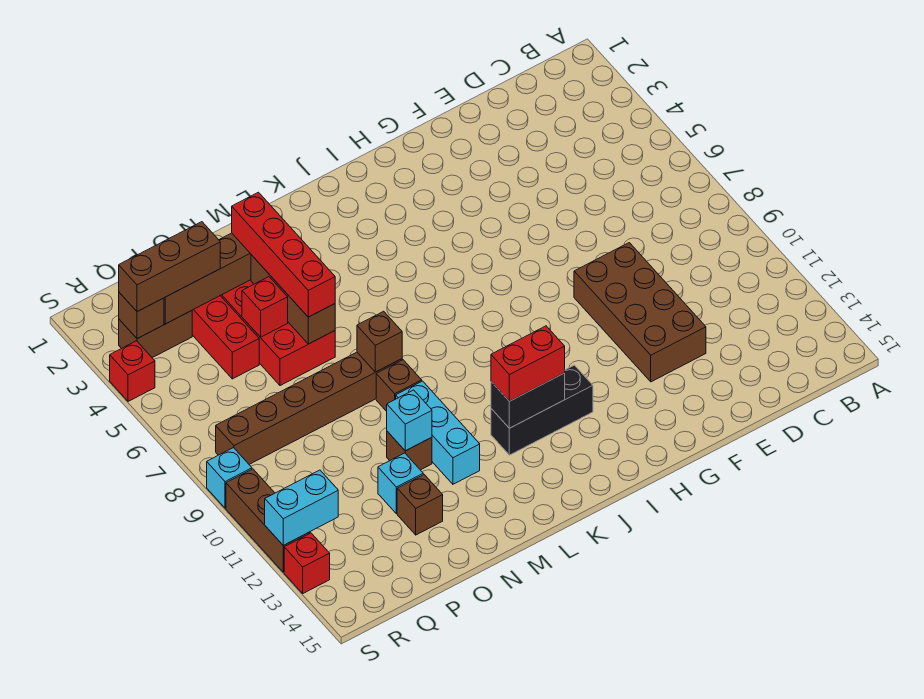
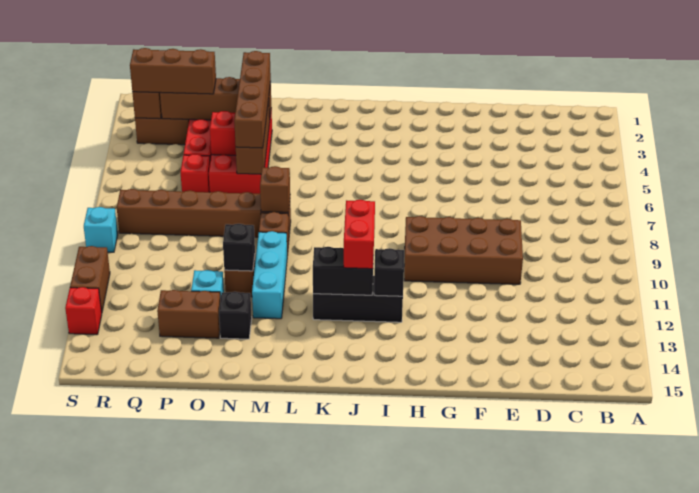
brown brick E9:F12 level 1 -> brown brick E9:H10 level 1
none -> black brick I12 level 2
red brick J12:K12 level 3 -> red brick J11:J12 level 3
red brick N3:N6 level 3 -> brown brick N3:N6 level 3
cyan brick N11 level 2 -> black brick N11 level 2
none -> black brick N13 level 1
brown brick O13 level 1 -> brown brick O13:P13 level 1
cyan brick R12:S12 level 2 -> none
red brick S4 level 1 -> red brick P6 level 1
brown brick S10:S12 level 1 -> brown brick S11:S12 level 1

